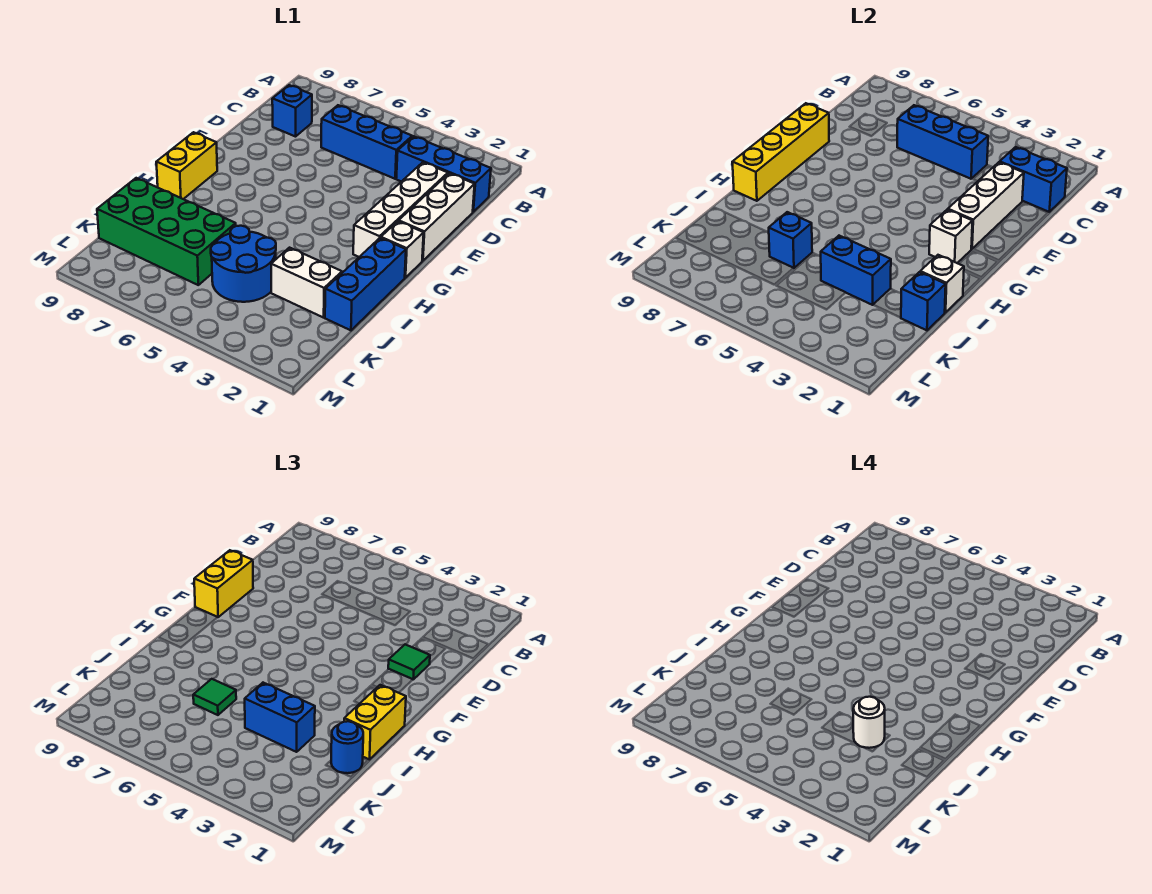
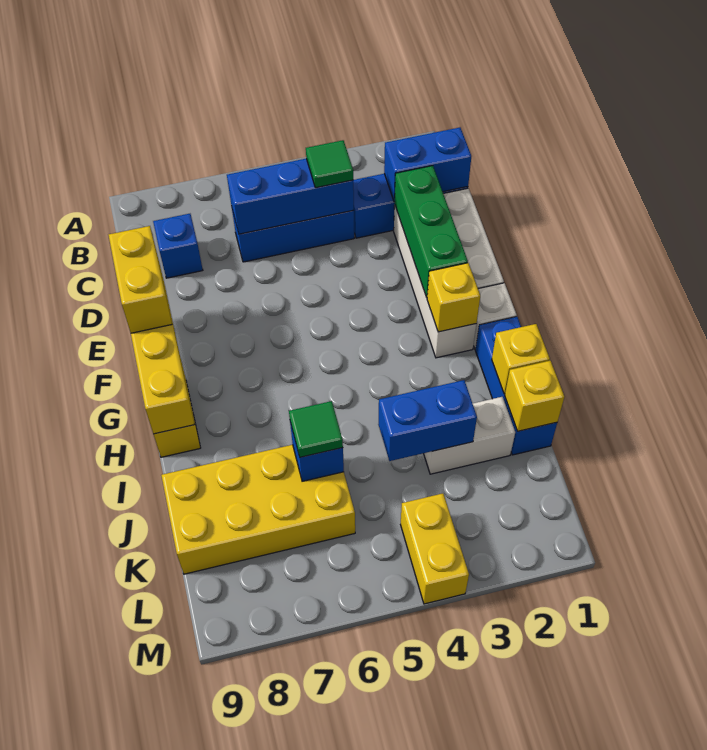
white brick D2:F2 level 2 -> green brick D2:F2 level 2
green tile E2 level 3 -> green tile C4 level 3
white brick G2 level 2 -> yellow brick G2 level 2
yellow brick H1:I1 level 3 -> yellow brick L4:M4 level 1
white brick I1 level 2 -> yellow brick I1 level 2
blue brick J1 level 2 -> yellow brick J1 level 2
blue round brick J1 level 3 -> none
blue brick J3:J4 level 3 -> none
white round brick J3 level 4 -> none
blue round brick J4:K5 level 1 -> none
green brick J6:K9 level 1 -> yellow brick J6:K9 level 1

